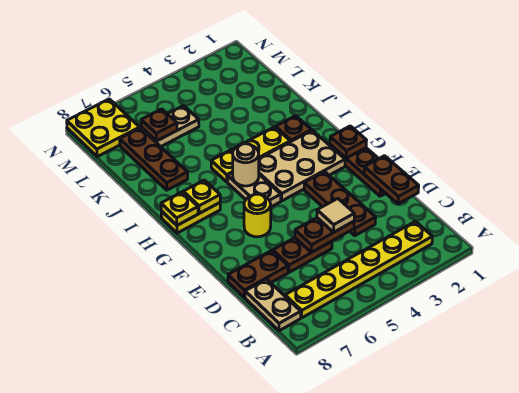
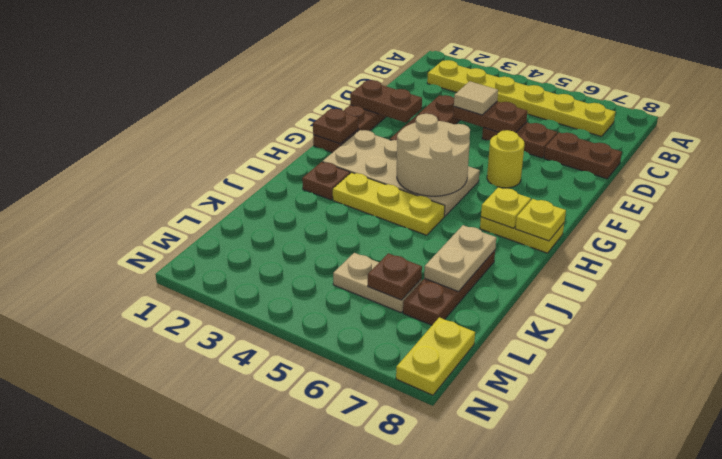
tan plate B8:C8 level 1 -> tan plate J7:K7 level 2
brown plate D1:E1 level 2 -> brown plate E1:E2 level 2
tan round brick H5 level 2 -> tan round brick G4:H5 level 2
yellow plate M7:N8 level 1 -> yellow plate M8:N8 level 1

